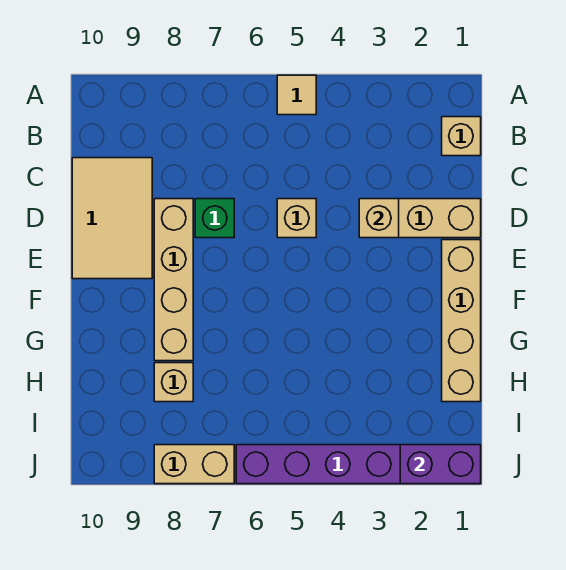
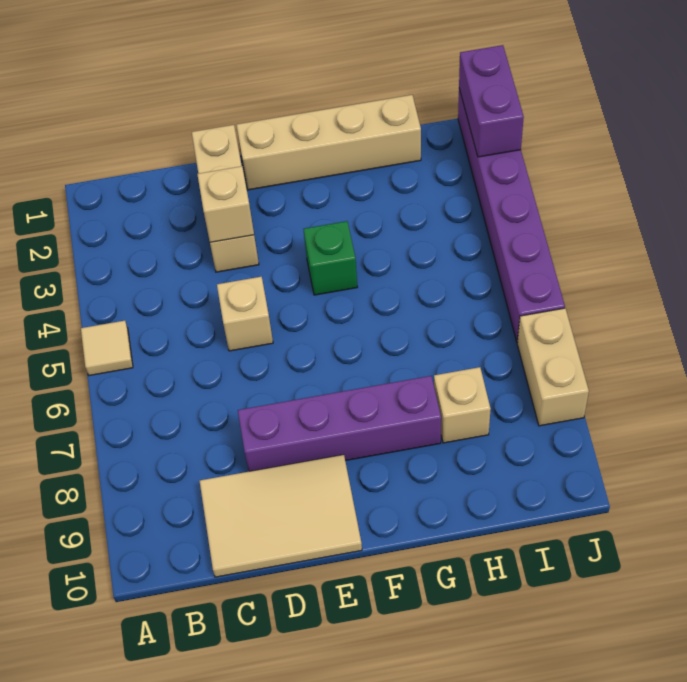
tan brick B1 level 1 -> none
green brick D7 level 1 -> green brick F4 level 1
tan brick D8:G8 level 1 -> purple brick D8:G8 level 1

